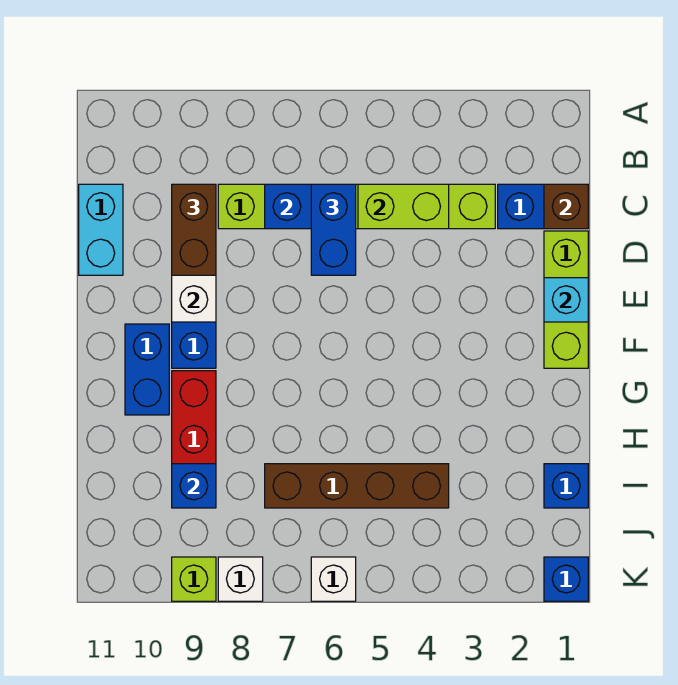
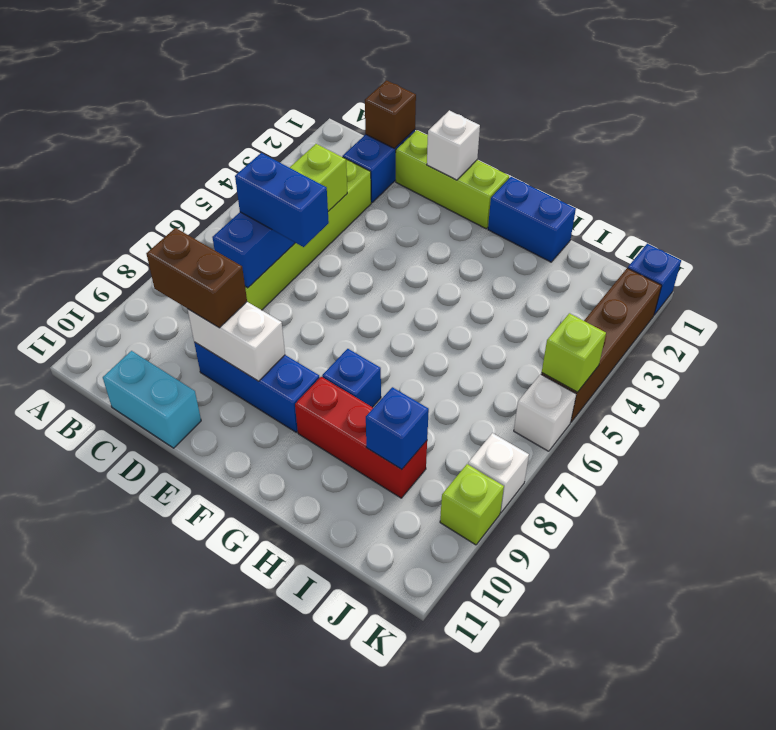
cyan brick E1 level 2 -> white brick E1 level 2
blue brick F10:G10 level 1 -> blue brick G1:H1 level 1
blue brick I1 level 1 -> blue brick G8 level 1
brown brick I4:I7 level 1 -> brown brick K2:K5 level 1
none -> lime brick K5 level 2

